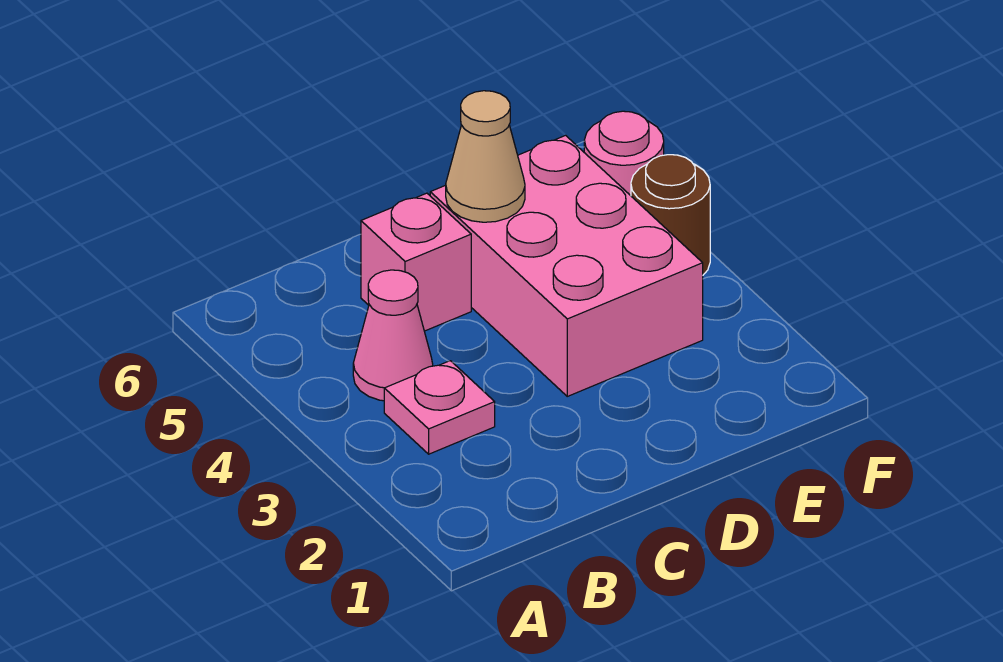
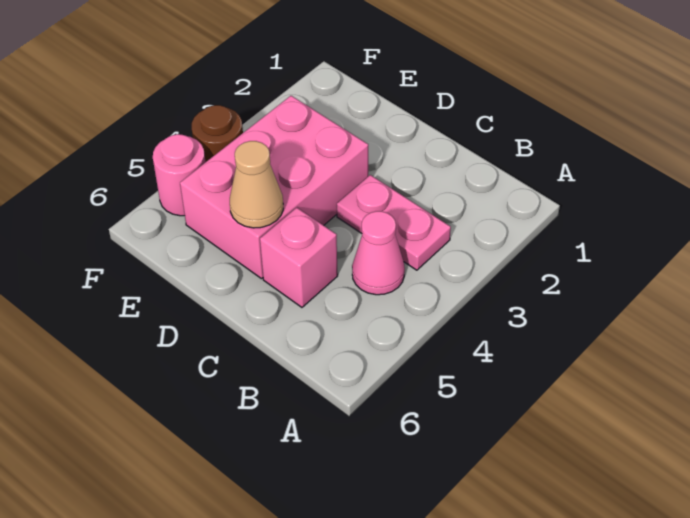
pink plate B3 level 1 -> pink plate B3:C3 level 1

